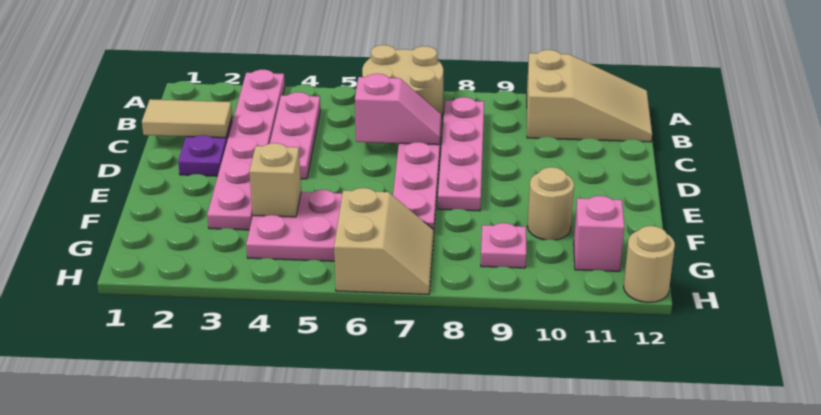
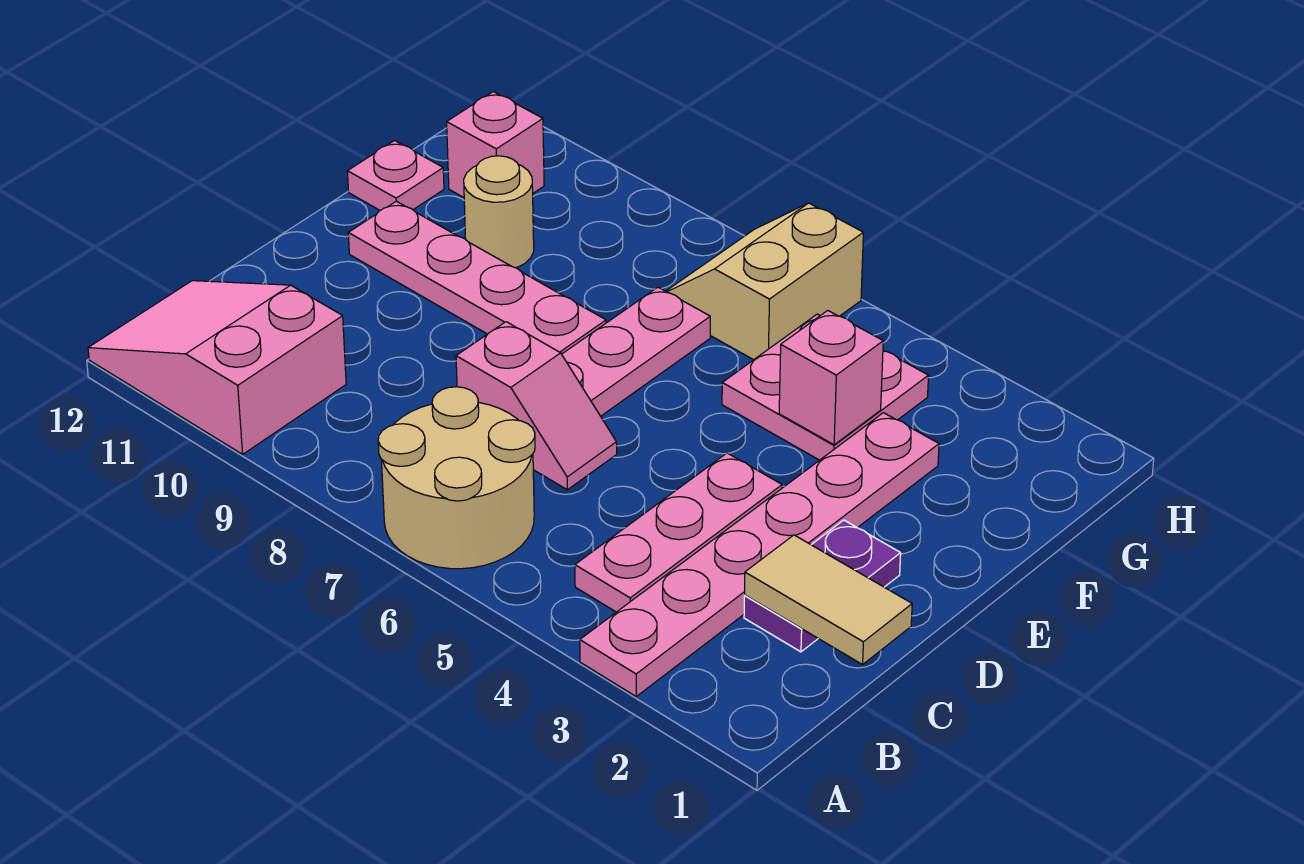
tan slope A10:B12 level 1 top 10 -> pink slope A10:B12 level 1 top 10
pink plate B8:E8 level 1 -> pink plate E8:E11 level 1
pink slope C6:C7 level 2 top 6 -> pink slope C6:C7 level 2 top 7
tan brick F4 level 2 -> pink brick F4 level 2
pink plate G9 level 1 -> pink plate F12 level 1
tan round brick H12 level 1 -> none

